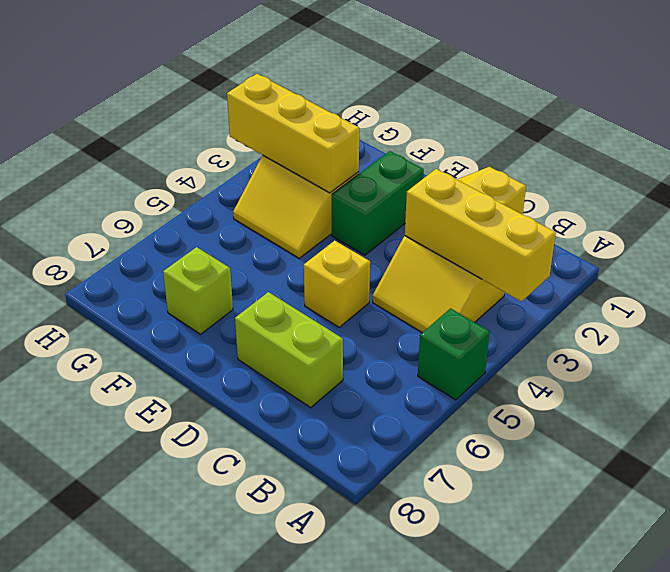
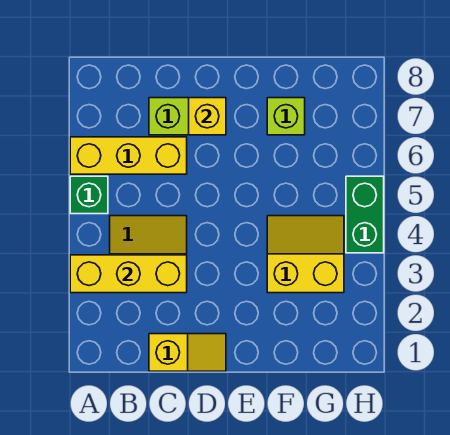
yellow brick D5 level 1 -> yellow brick D7 level 2
green brick E2:E3 level 1 -> green brick H4:H5 level 1
yellow brick F3:H3 level 2 -> yellow brick A6:C6 level 1

